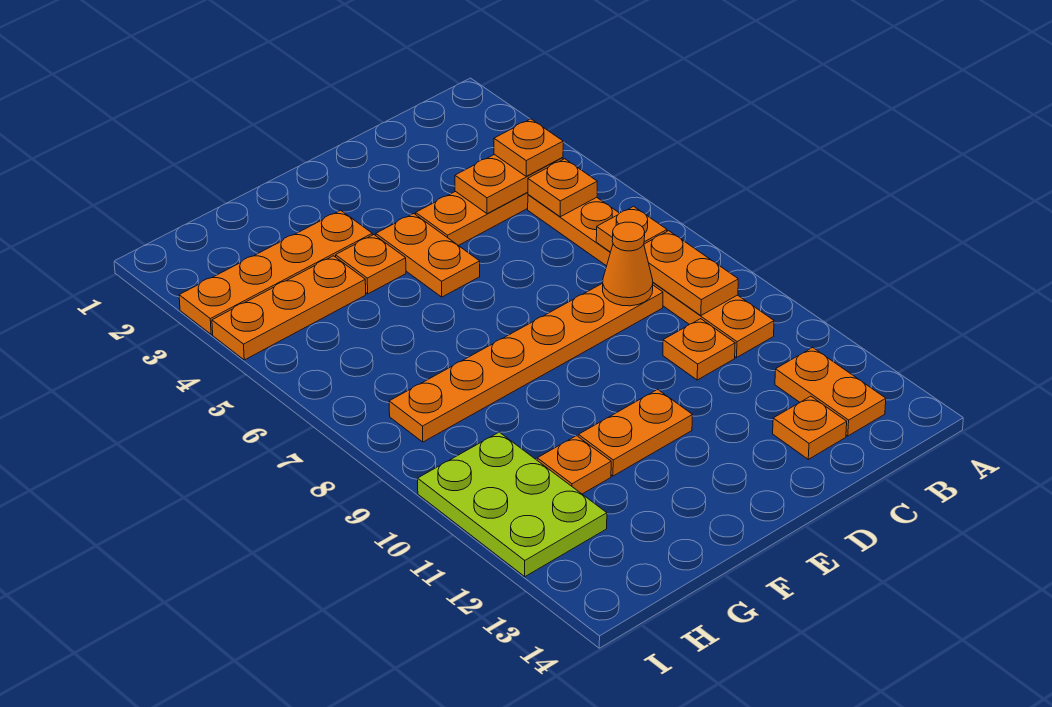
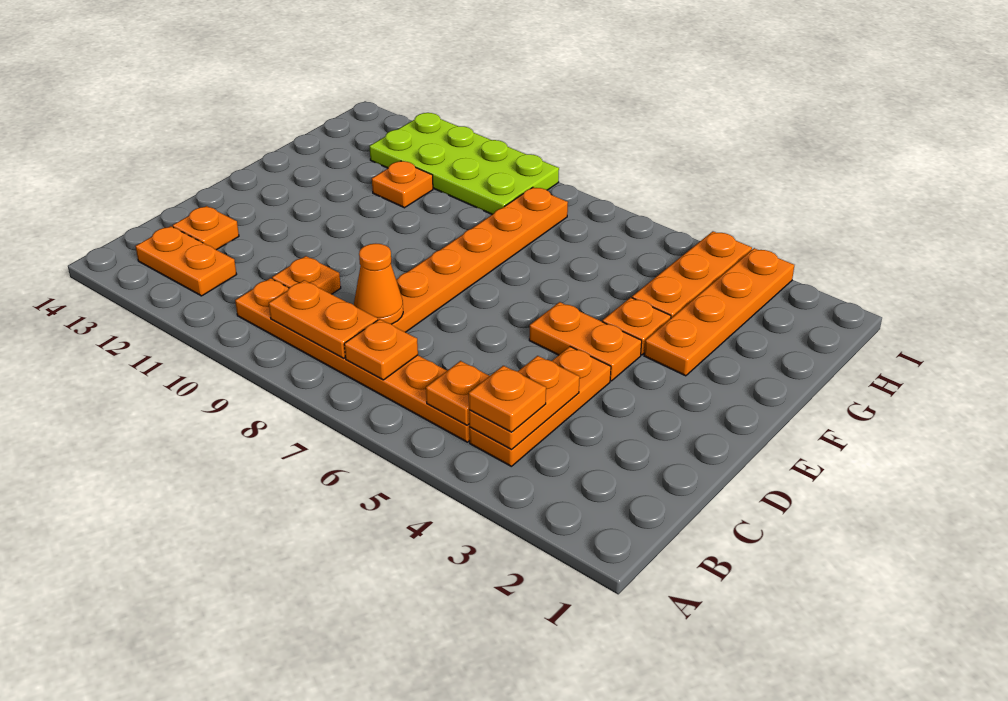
orange plate E11:F11 level 1 -> none
lime plate H10:I12 level 1 -> lime plate H9:I12 level 1

